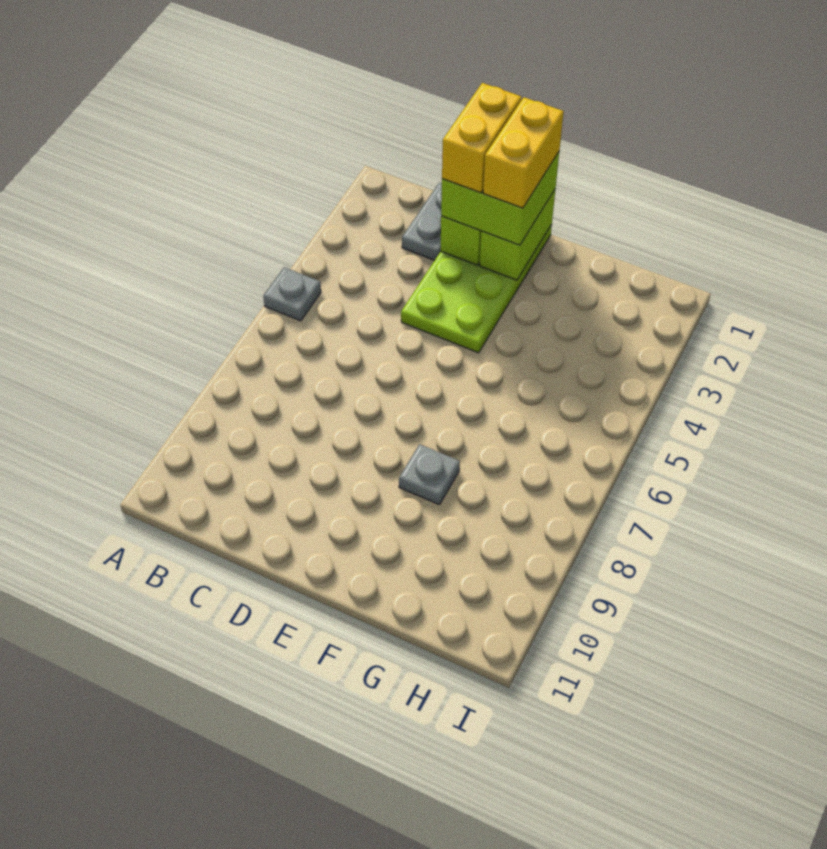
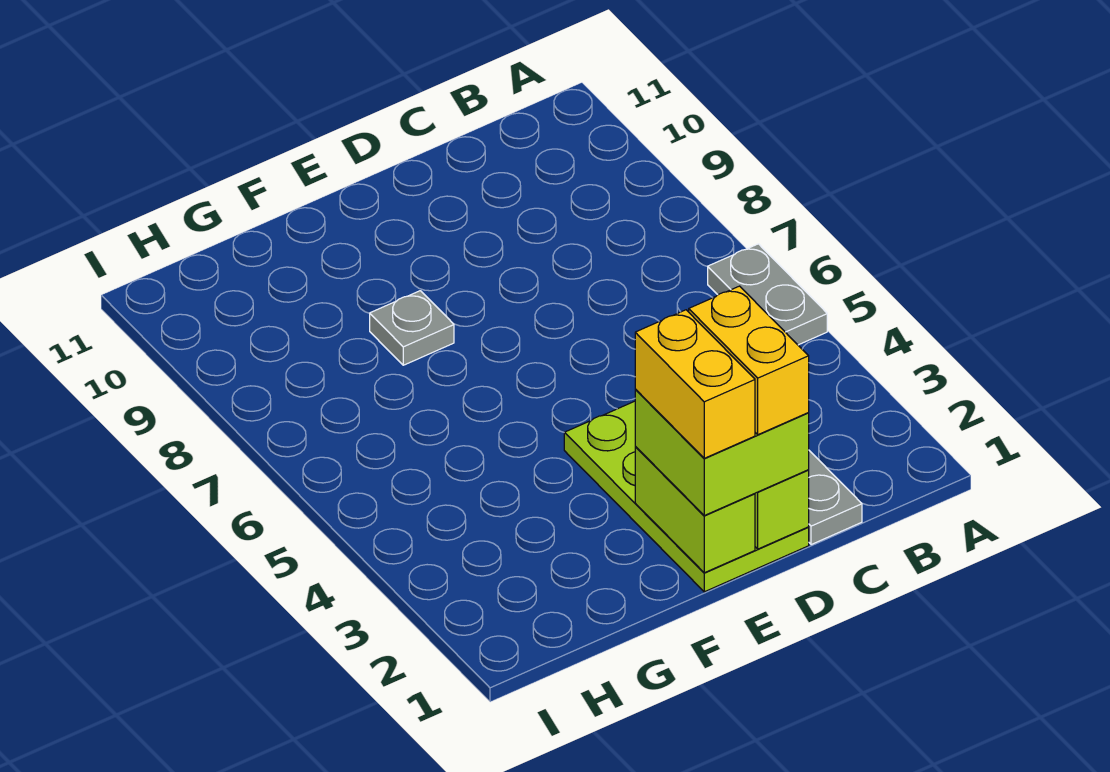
grey plate A5 level 1 -> grey plate A5:A6 level 1

